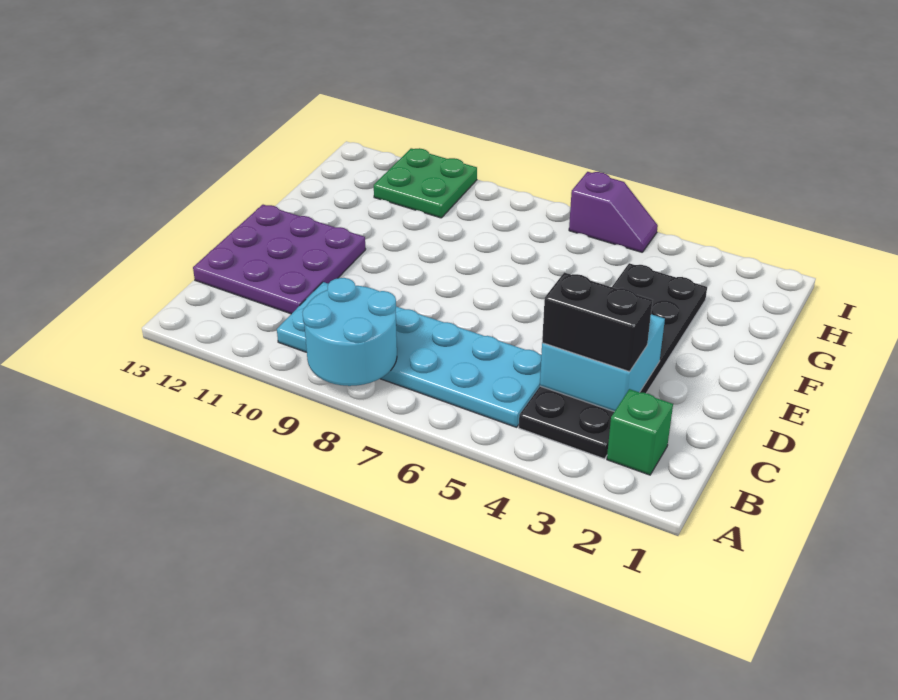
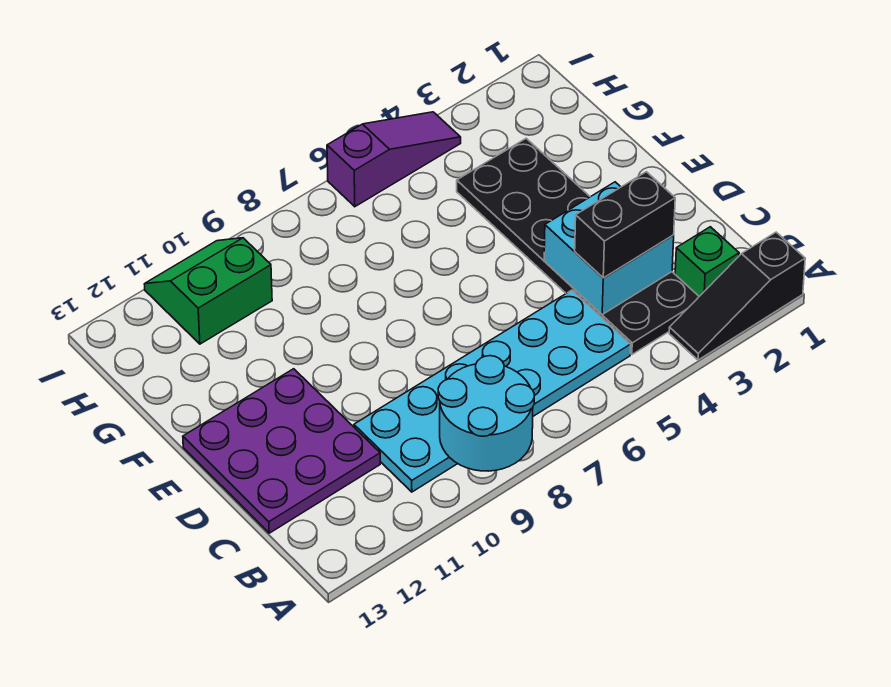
none -> black slope A1:A3 level 1 top 1
green plate H10:I11 level 1 -> green slope H10:I11 level 1 top H
purple slope I5:I6 level 1 top 6 -> purple slope I4:I6 level 1 top 6

